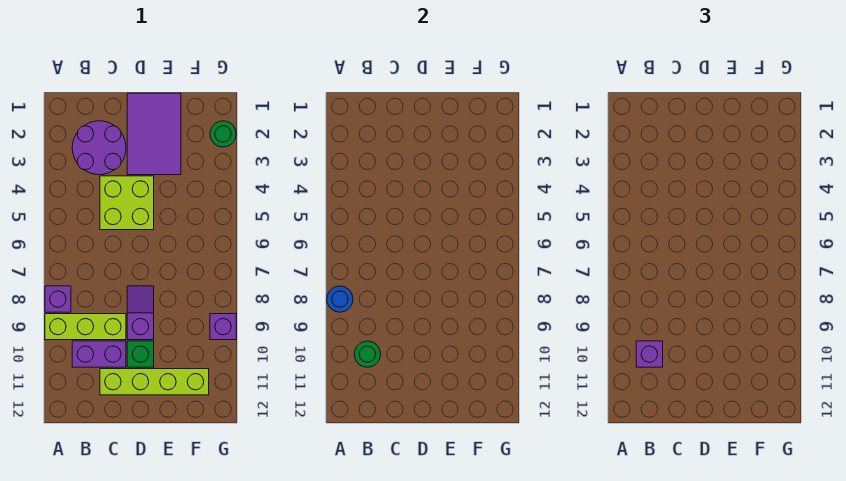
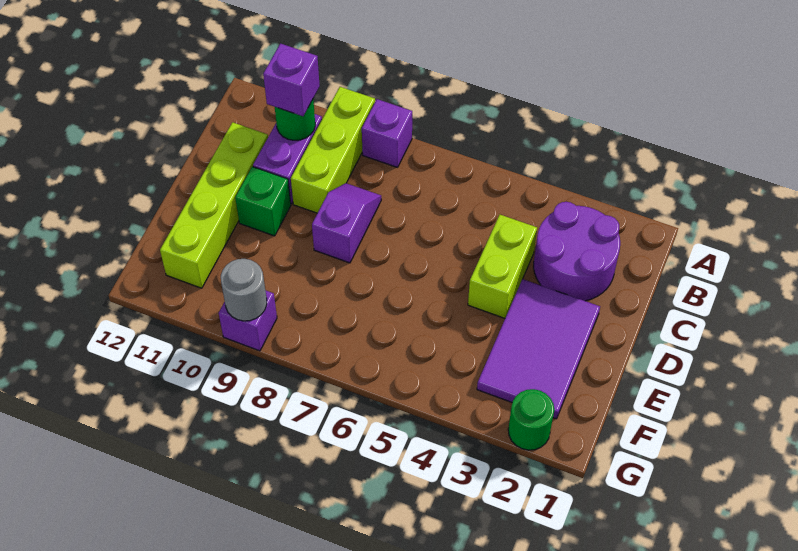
blue round brick A8 level 2 -> none
lime brick C4:D5 level 1 -> lime brick C4:D4 level 1
purple tile D1:E3 level 1 -> purple tile D2:F3 level 1
purple slope D8:D9 level 1 top 9 -> purple slope C8:D8 level 1 top D
none -> grey round brick G9 level 2

